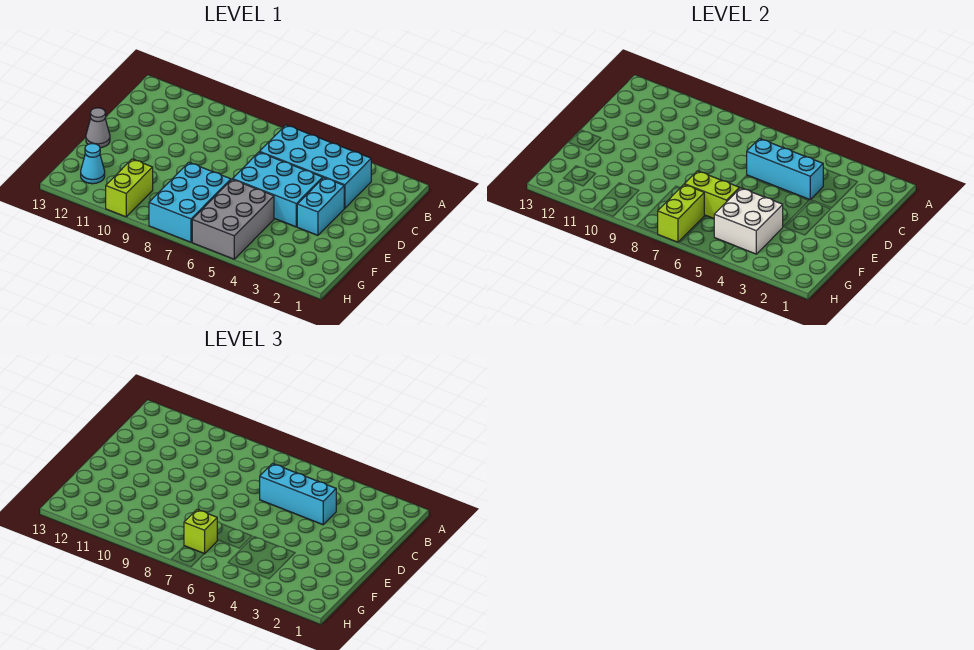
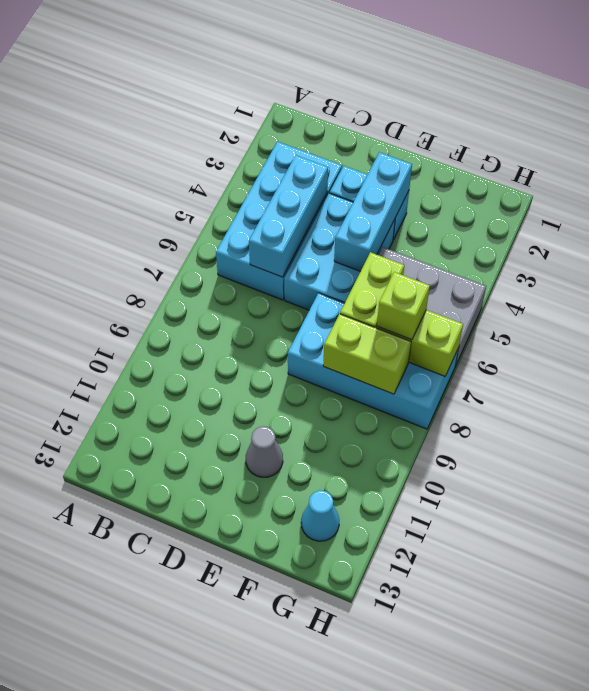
cyan brick C4:C6 level 3 -> cyan brick E3:E5 level 2
grey cone E13 level 1 -> grey cone E11 level 1
white brick F4:G5 level 2 -> none
cyan brick F7:H8 level 1 -> cyan brick E7:H8 level 1
lime brick G10:H10 level 1 -> lime brick F8:G8 level 2

